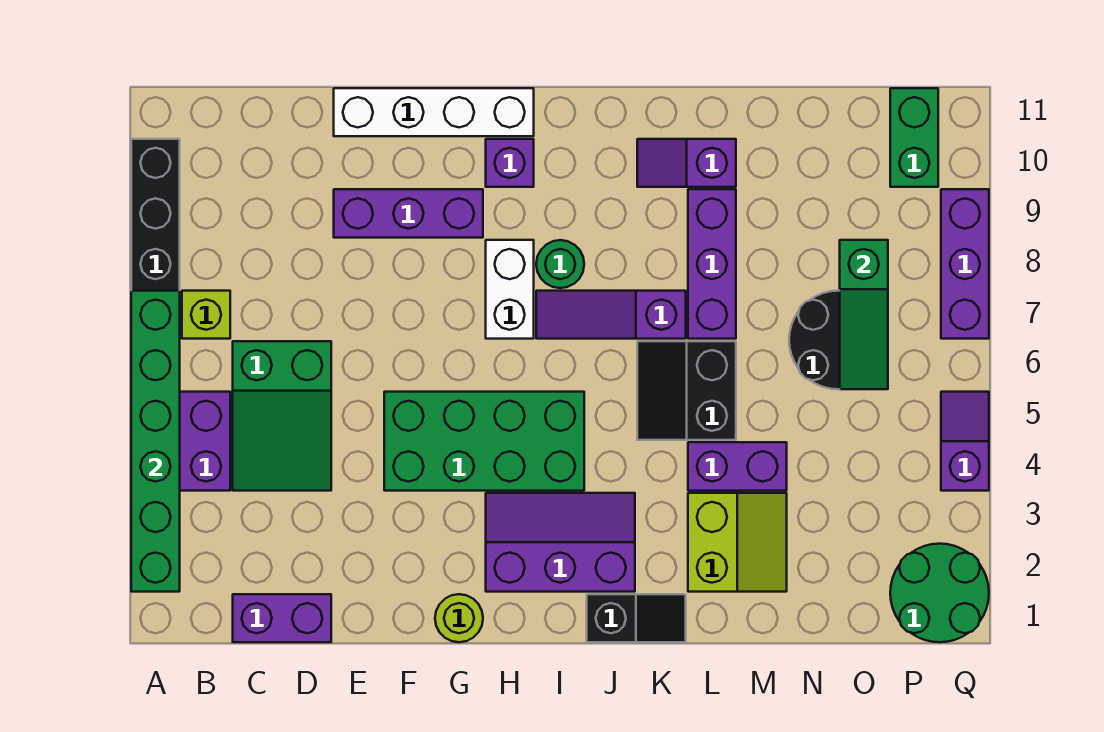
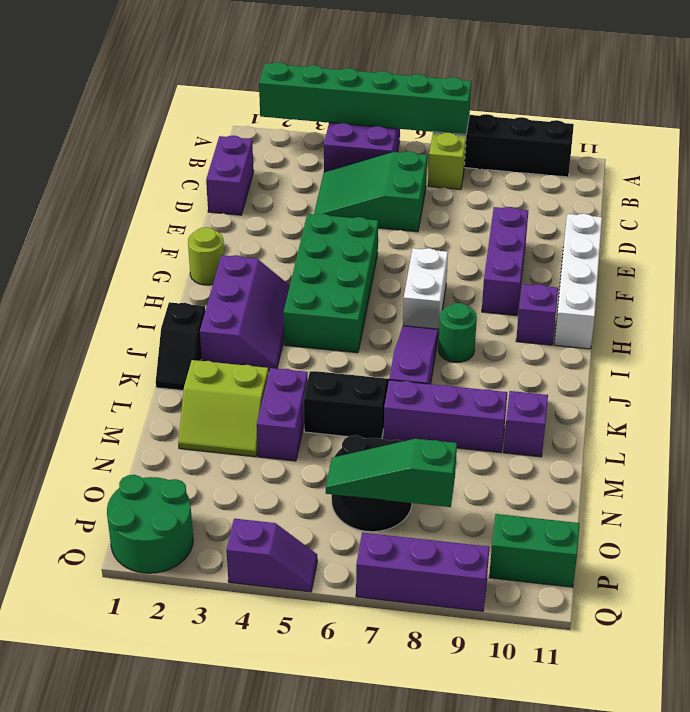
white brick H7:H8 level 1 -> white brick G7:H7 level 1

